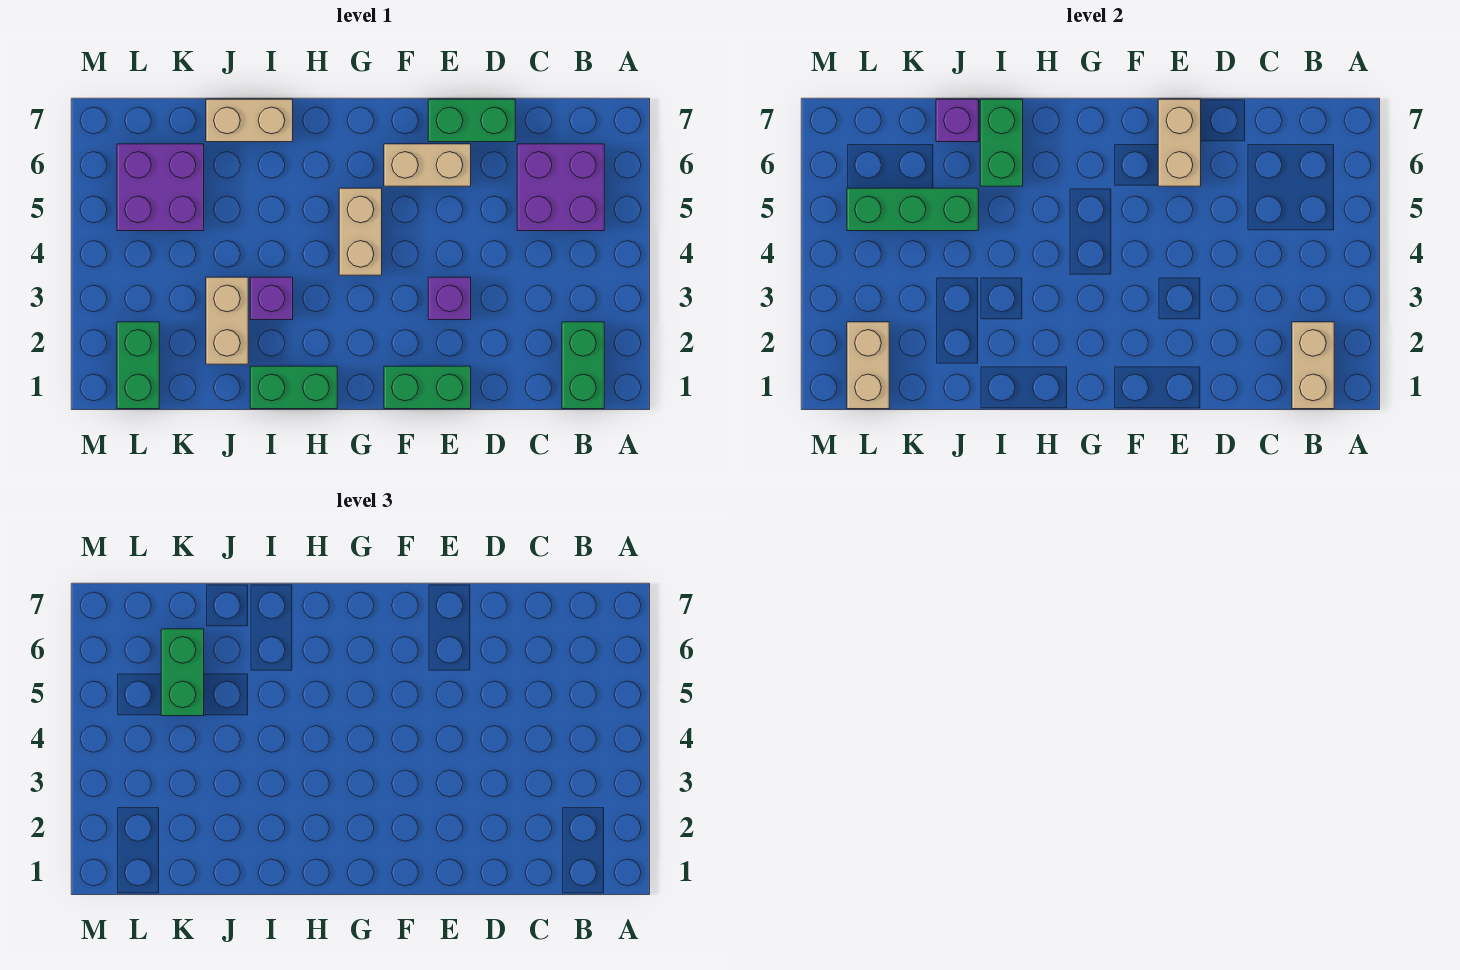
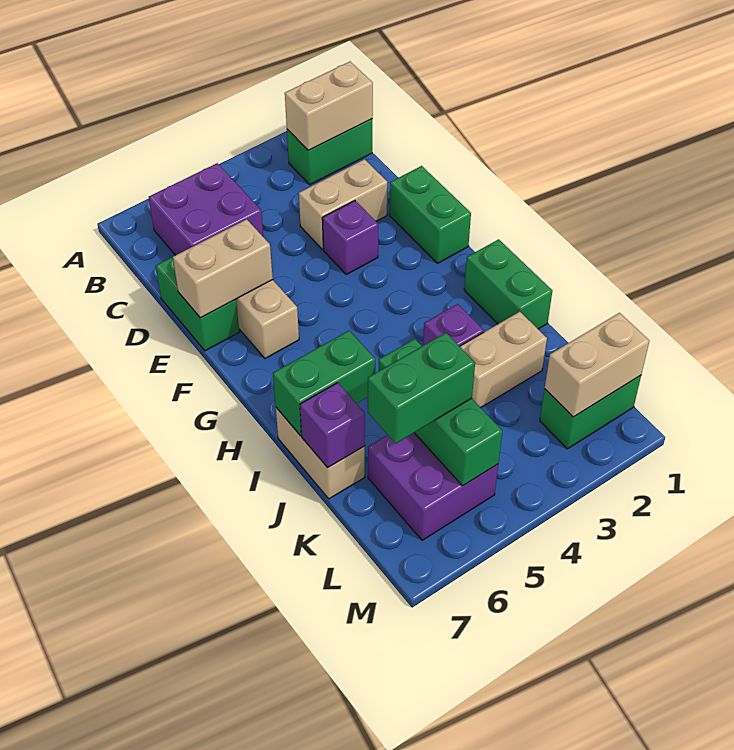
tan brick G4:G5 level 1 -> tan brick D2:D3 level 1

